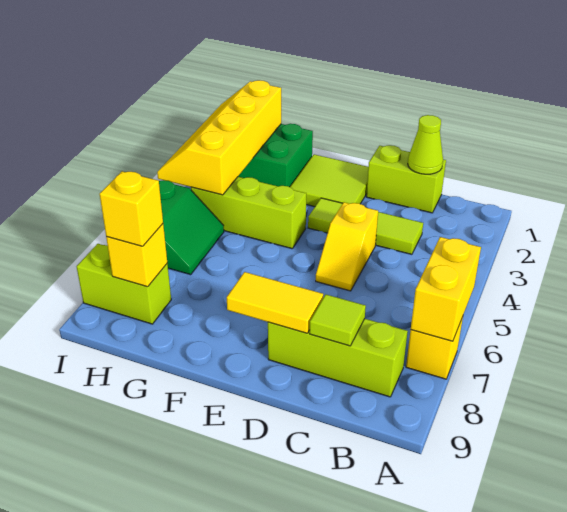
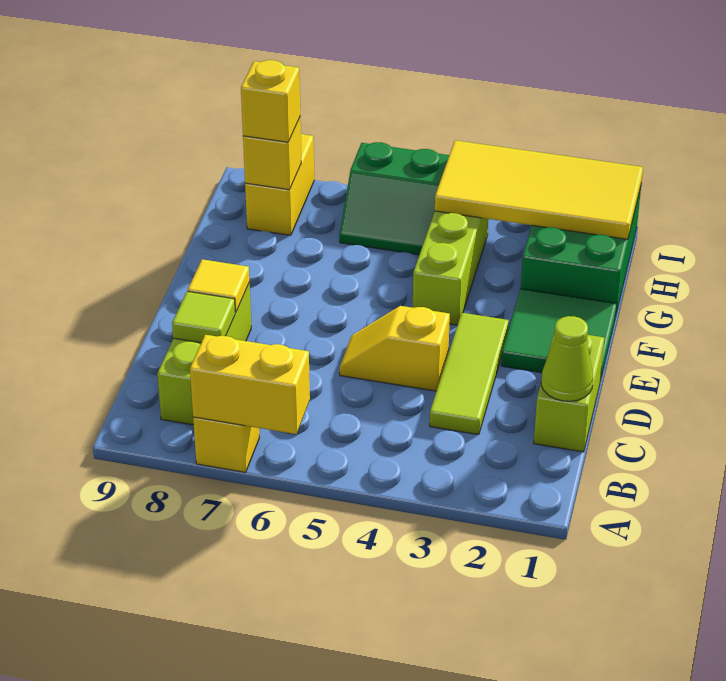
yellow tile D8:E8 level 2 -> yellow tile D8 level 2
lime tile E1:F2 level 1 -> green tile E1:F2 level 1
yellow slope H1:I4 level 2 top H -> yellow tile H1:I4 level 2
lime brick H8:I8 level 1 -> yellow brick H8:I8 level 1

